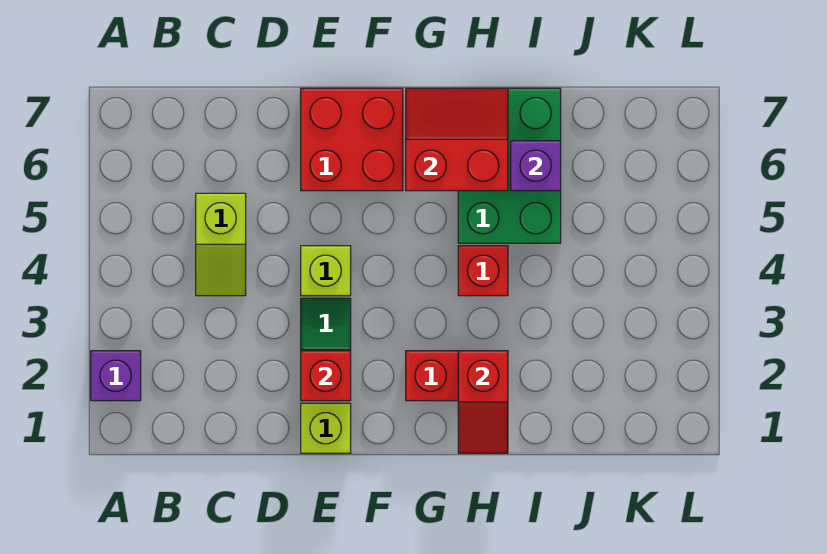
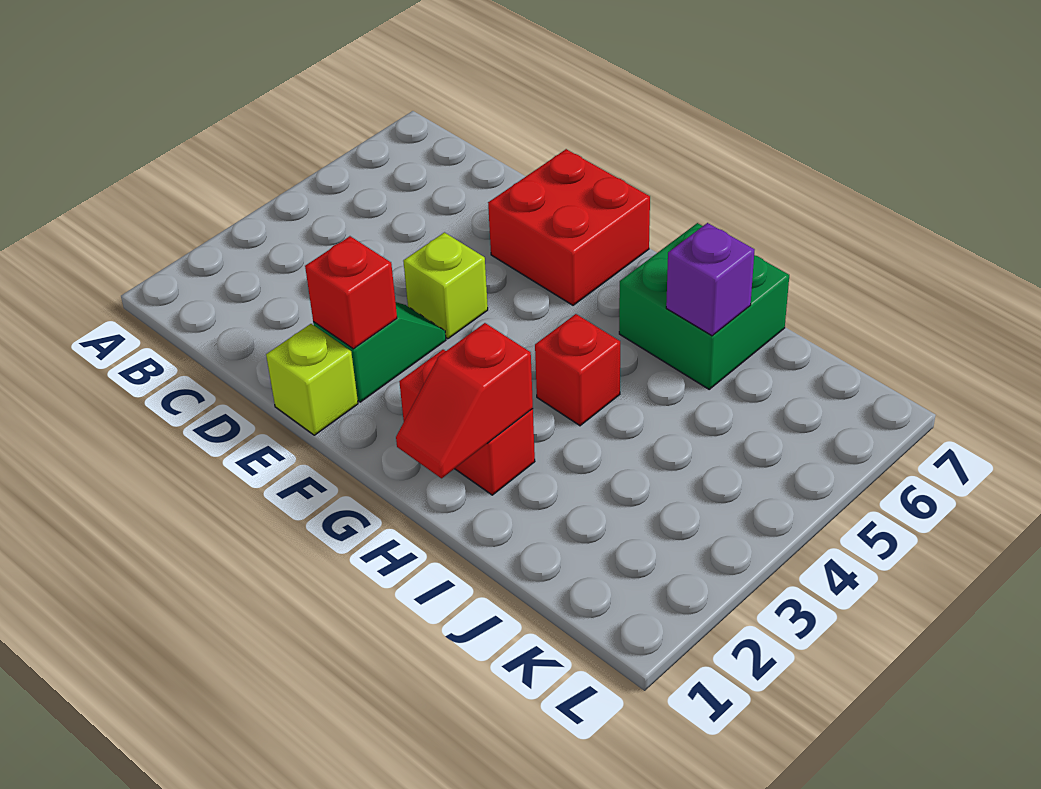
purple brick A2 level 1 -> none
lime slope C4:C5 level 1 top 5 -> none
red slope G6:H7 level 2 top 6 -> none
green brick H5:I7 level 1 -> green brick H6:I7 level 1

